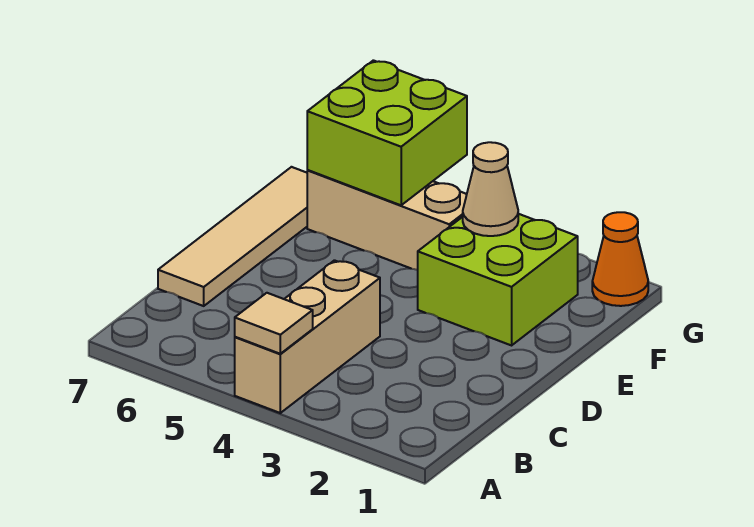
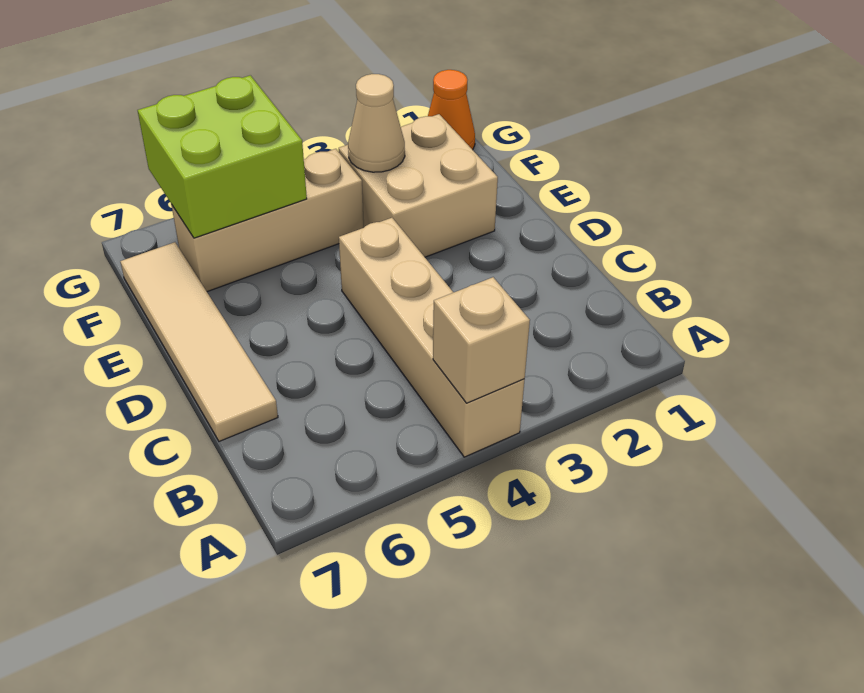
tan brick A4:C4 level 1 -> tan brick A4:D4 level 1
tan tile A4 level 2 -> tan brick A4 level 2
lime brick E2:F3 level 1 -> tan brick E2:F3 level 1

